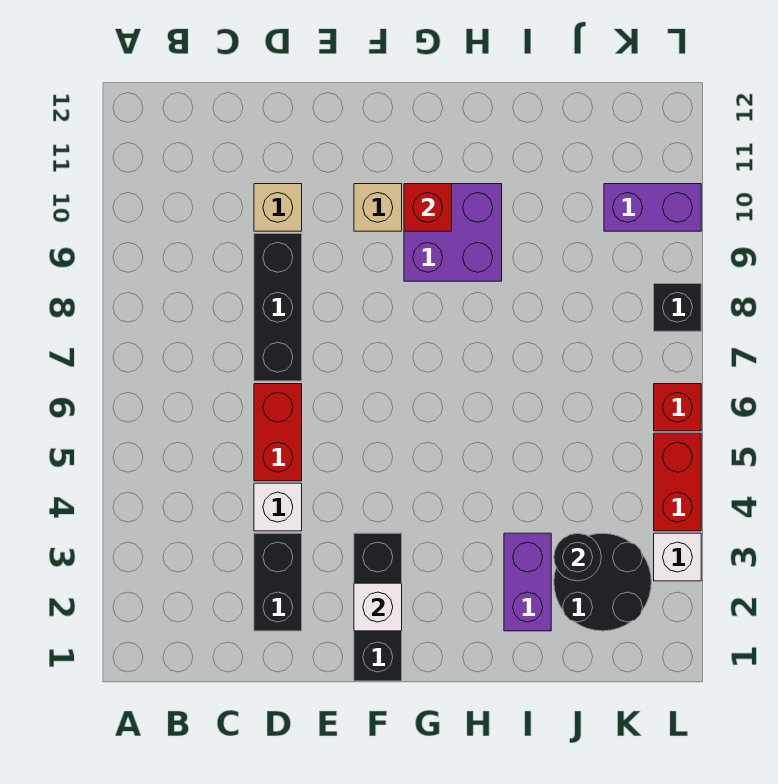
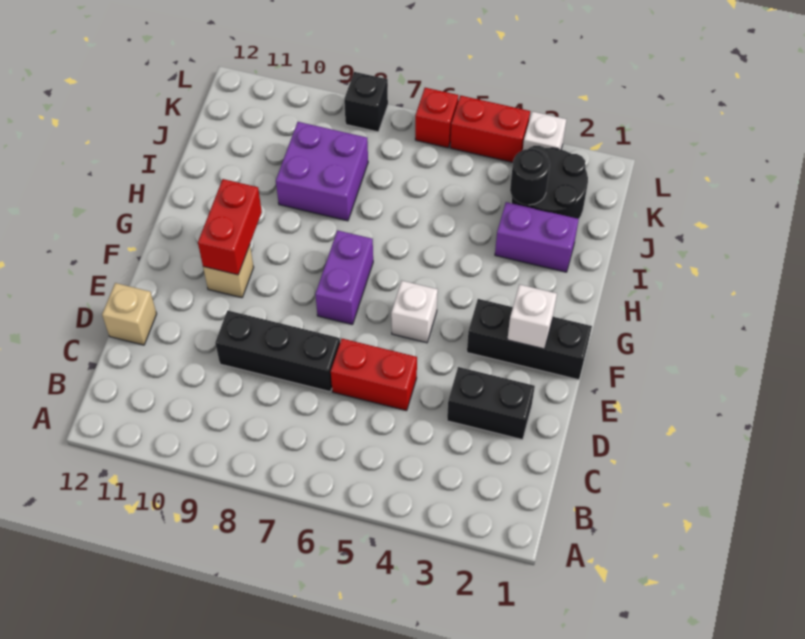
white brick D4 level 1 -> white brick F5 level 1
tan brick D10 level 1 -> tan brick D12 level 1
purple brick G9:H10 level 1 -> purple brick I8:J9 level 1
red brick G10 level 2 -> red brick F10:G10 level 2
purple brick K10:L10 level 1 -> purple brick F7:G7 level 1

